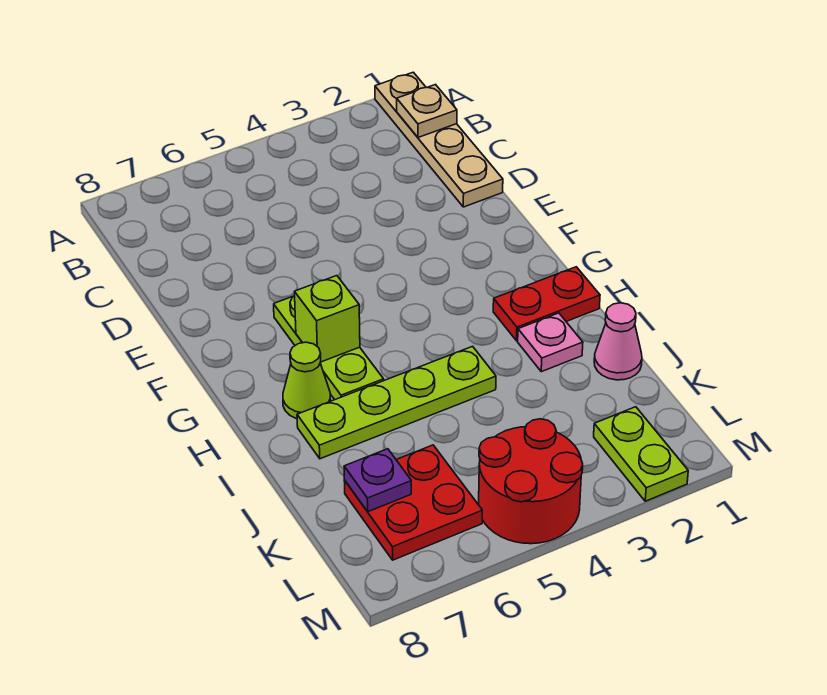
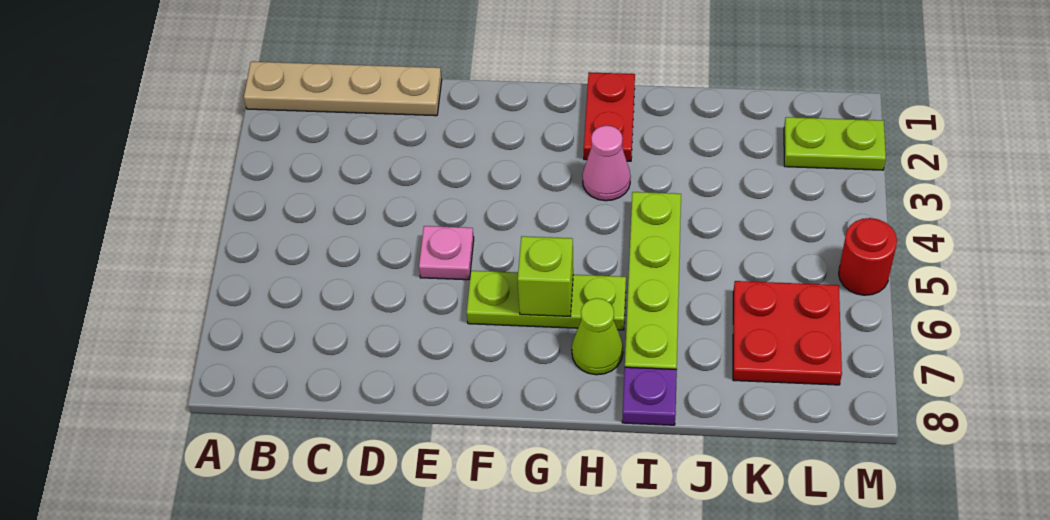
tan plate B1 level 2 -> none
pink plate I2 level 1 -> pink plate E5 level 1
pink cone J1 level 1 -> pink cone H3 level 1
purple plate K7 level 2 -> purple plate I8 level 1
red round brick L4:M5 level 1 -> red round brick M5 level 1

